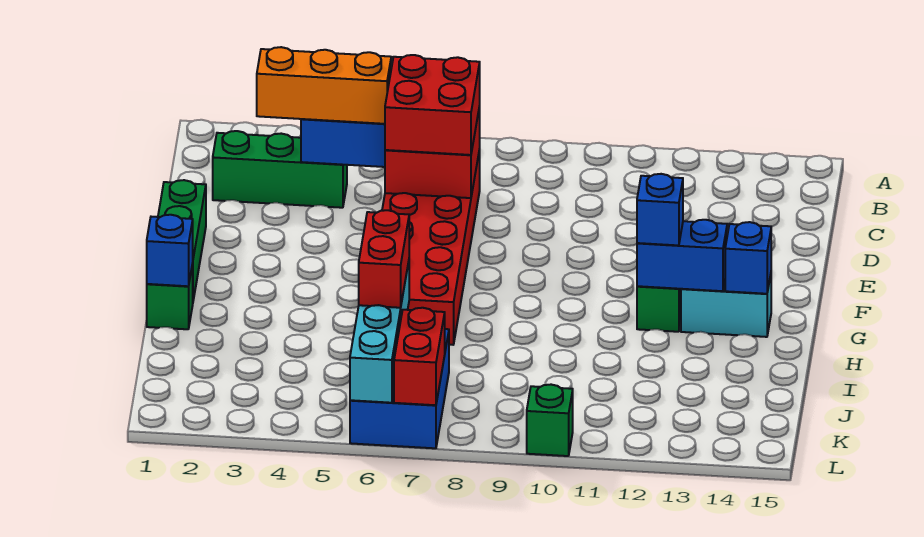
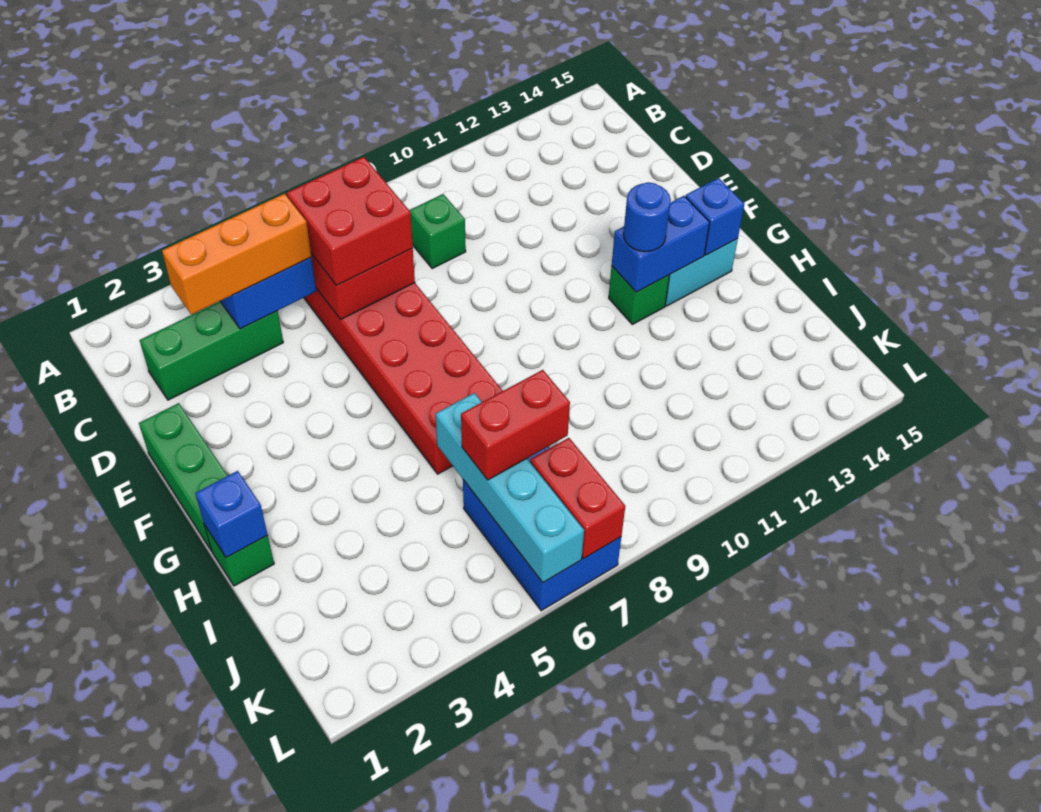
blue brick G12 level 3 -> blue round brick G12 level 3
red brick I6:J6 level 3 -> red brick J6:J7 level 3
green brick L10 level 1 -> green brick C9 level 1

